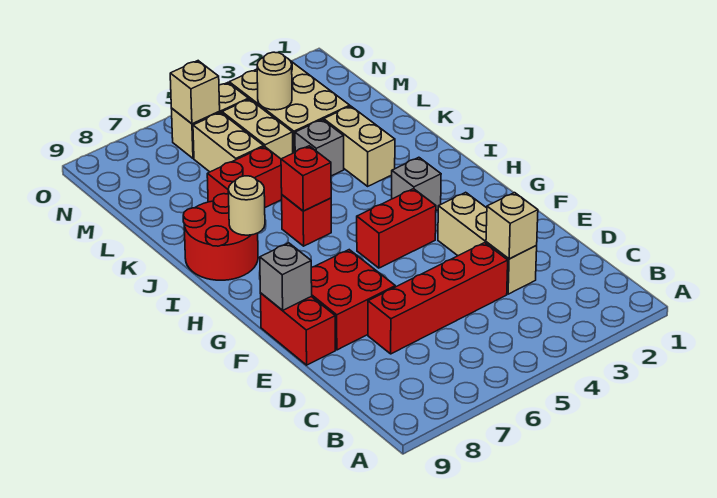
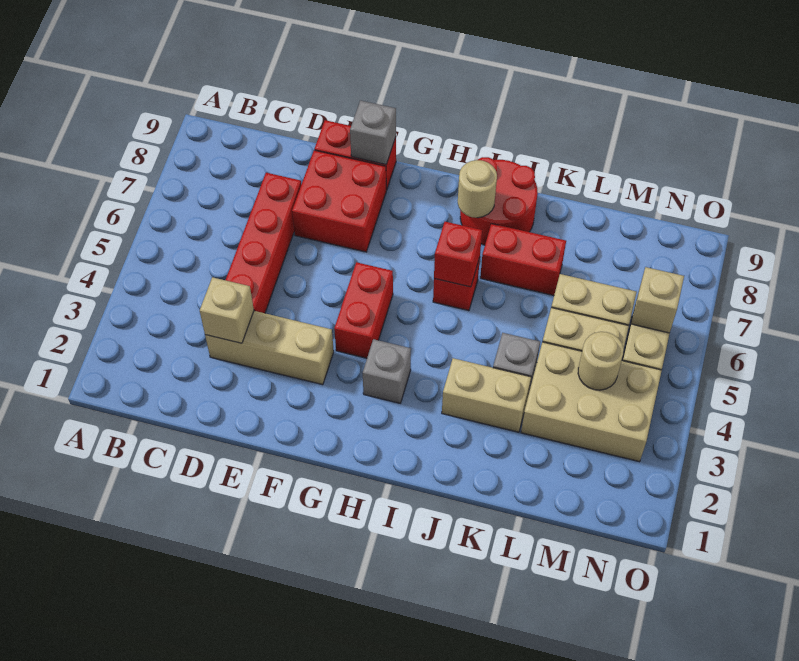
red brick K6:K7 level 1 -> red brick J7:K7 level 1

